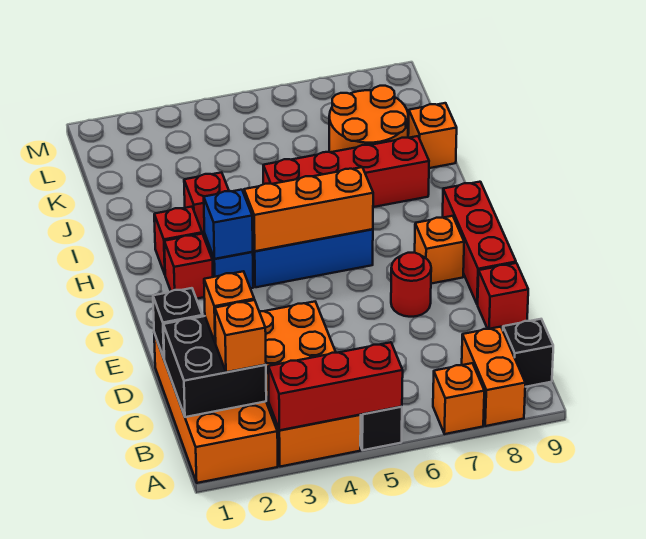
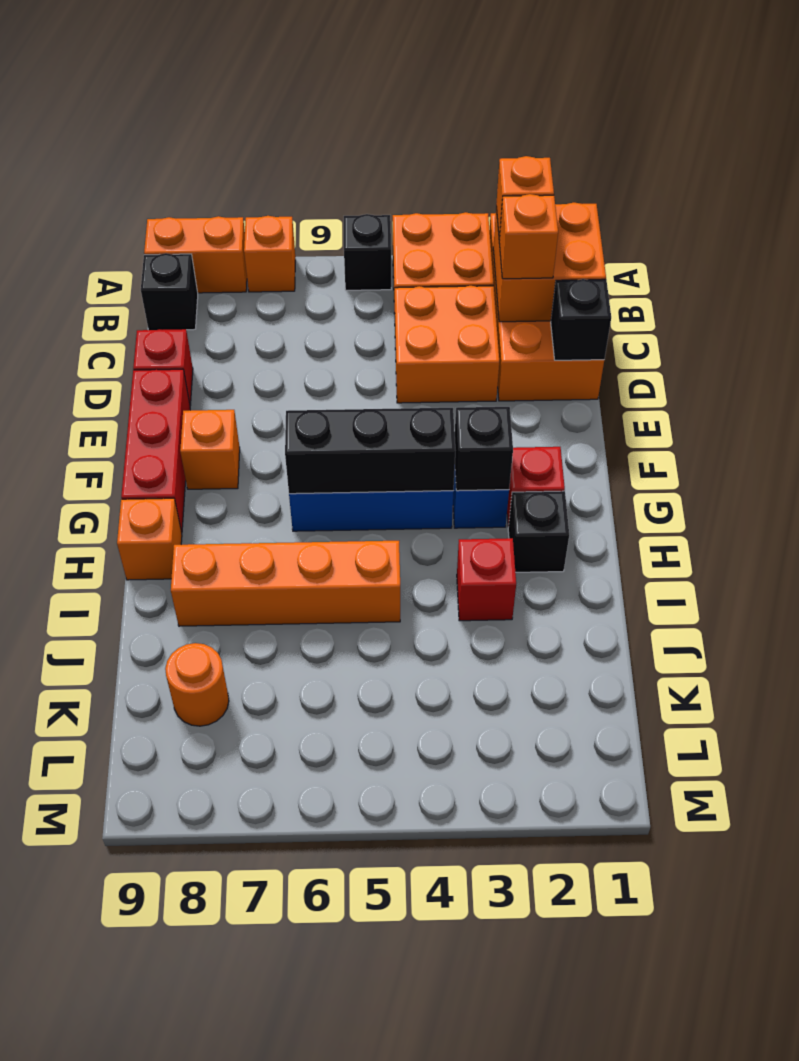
red brick A3:A5 level 2 -> none
orange brick A8:B8 level 1 -> orange brick A8:A9 level 1
black brick B1:C2 level 2 -> orange brick B1:C2 level 2
red round brick E7 level 1 -> none
blue brick G3 level 2 -> black brick G3 level 2
orange brick G4:G6 level 2 -> black brick G4:G6 level 2
red brick H2 level 1 -> black brick H2 level 1
red brick I5:I8 level 1 -> orange brick I5:I8 level 1
orange round brick J7:K8 level 1 -> orange round brick K8 level 1
orange brick J9 level 1 -> orange brick H9 level 1

